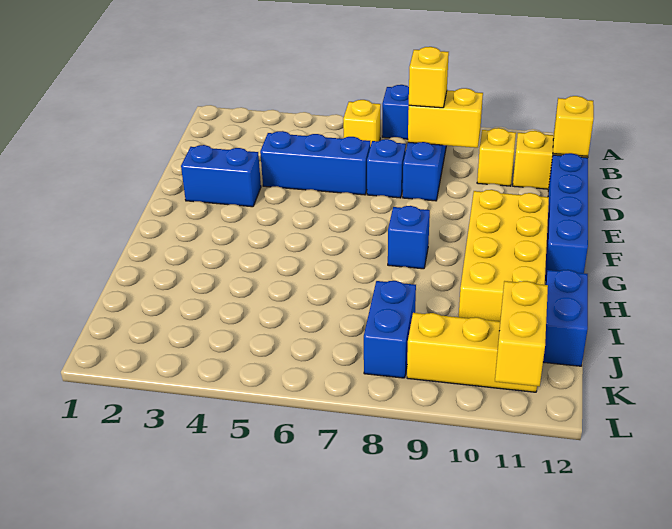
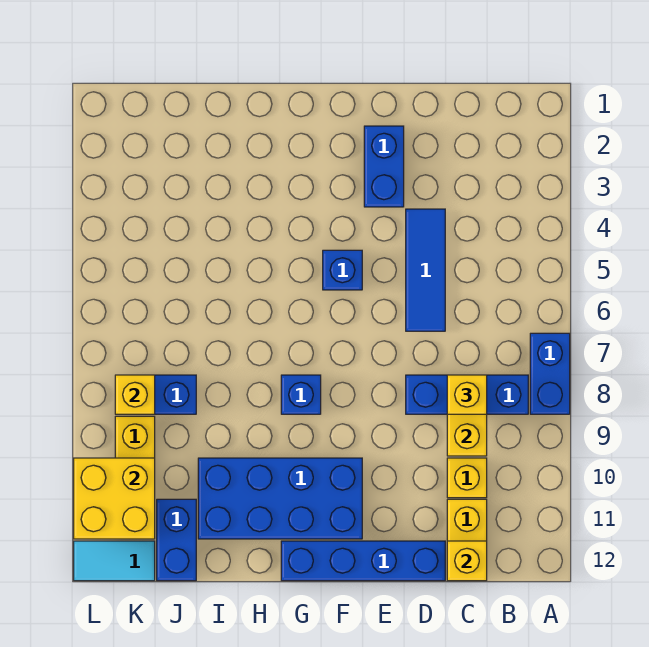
yellow brick B6 level 1 -> yellow brick K8 level 2
blue brick D4:D6 level 1 -> blue tile D4:D6 level 1
blue brick D7 level 1 -> blue brick F5 level 1
yellow brick F10:I11 level 1 -> blue brick F10:I11 level 1
blue brick I12:J12 level 1 -> blue brick J11:J12 level 1
yellow brick K11:L11 level 2 -> yellow brick K10:L11 level 2
none -> cyan tile K12:L12 level 1

